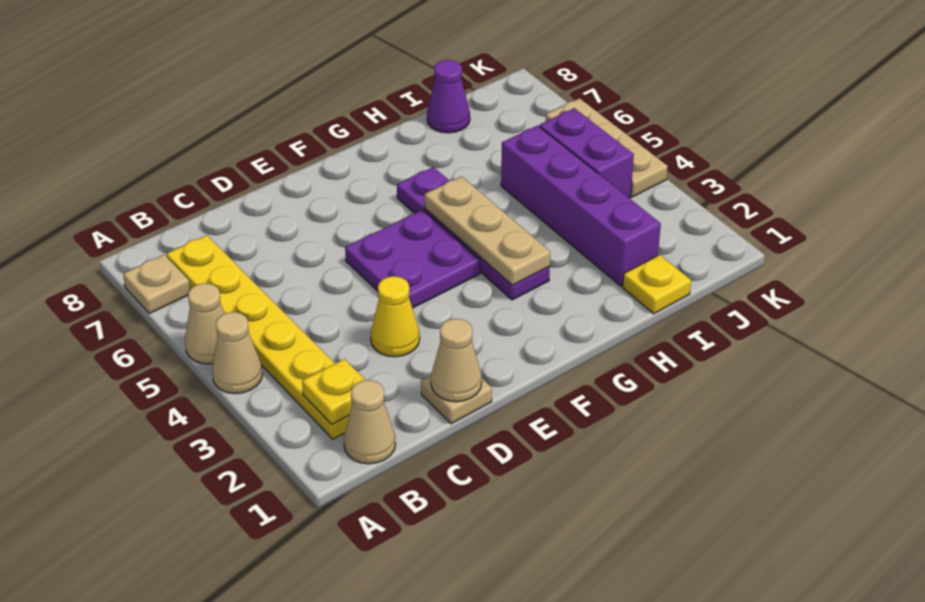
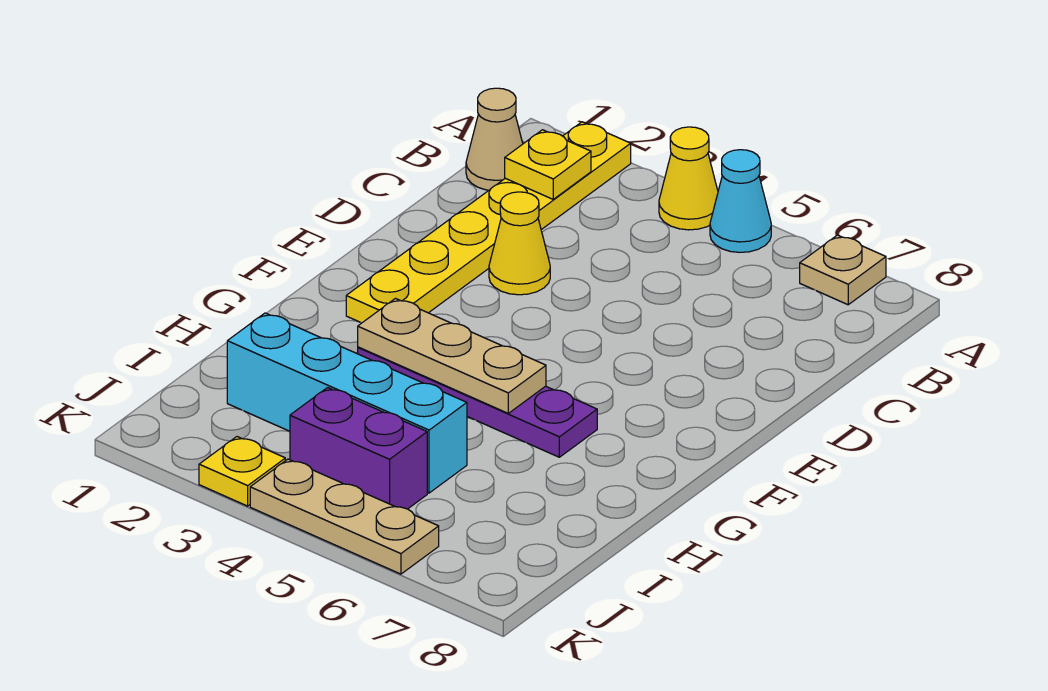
tan cone A4 level 1 -> yellow cone A4 level 1
tan cone A5 level 1 -> cyan cone A5 level 1
yellow plate B2:B7 level 1 -> yellow plate A2:F2 level 1
tan plate D1 level 1 -> none
tan cone D1 level 2 -> none
purple plate E4:F5 level 1 -> none
yellow plate I1 level 1 -> yellow plate K3 level 1
purple brick I2:I5 level 1 -> cyan brick I2:I5 level 1
purple cone I8 level 1 -> none

